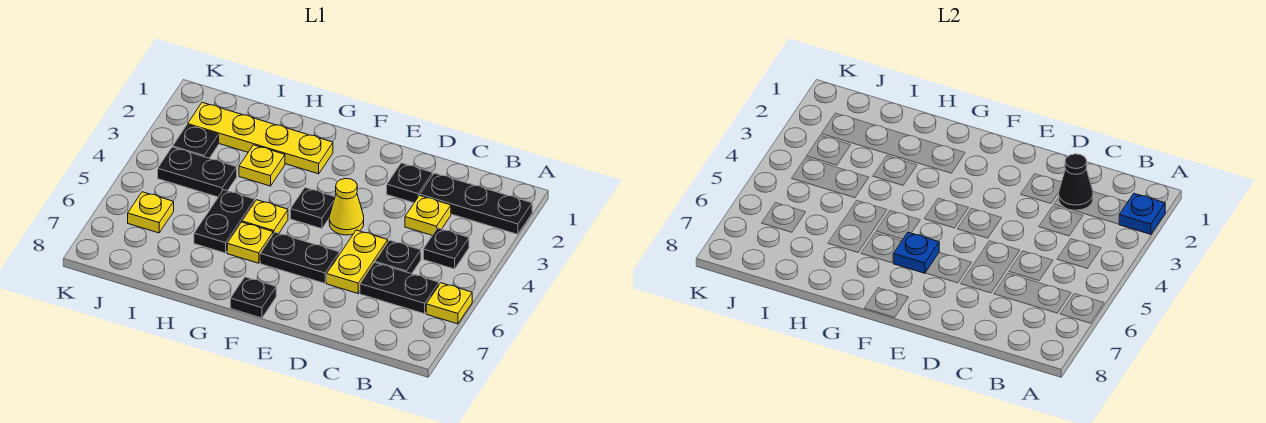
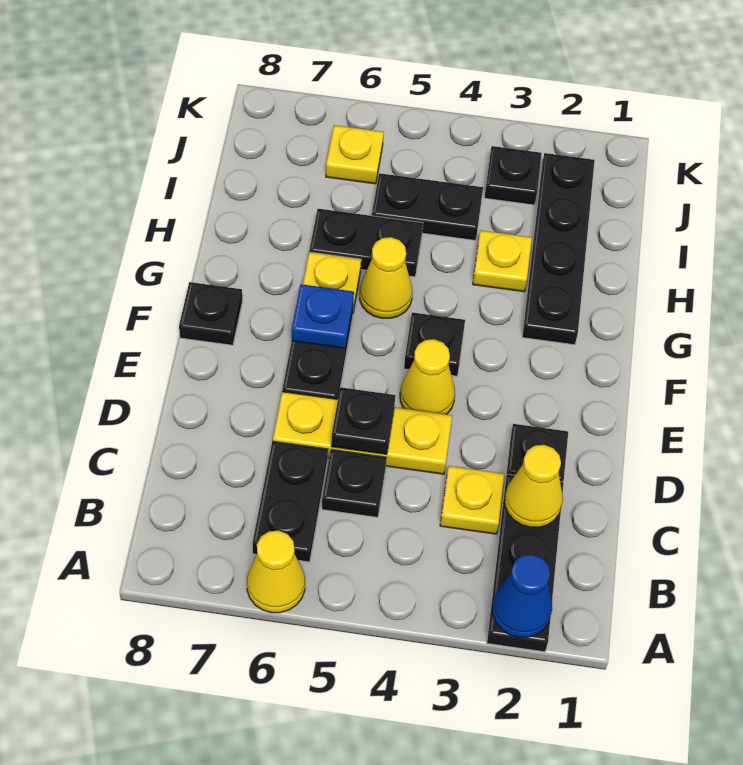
blue plate A2 level 2 -> blue cone A2 level 2
yellow plate A6 level 1 -> yellow cone A6 level 1
black plate B4 level 1 -> black plate D5 level 2
black cone C2 level 2 -> yellow cone C2 level 2
yellow plate D5:D6 level 1 -> yellow plate D4:D6 level 1
yellow plate G2:J2 level 1 -> black plate G2:J2 level 1
yellow plate G5 level 1 -> yellow cone G5 level 1
black plate I4:J4 level 1 -> black plate I4:I5 level 1

